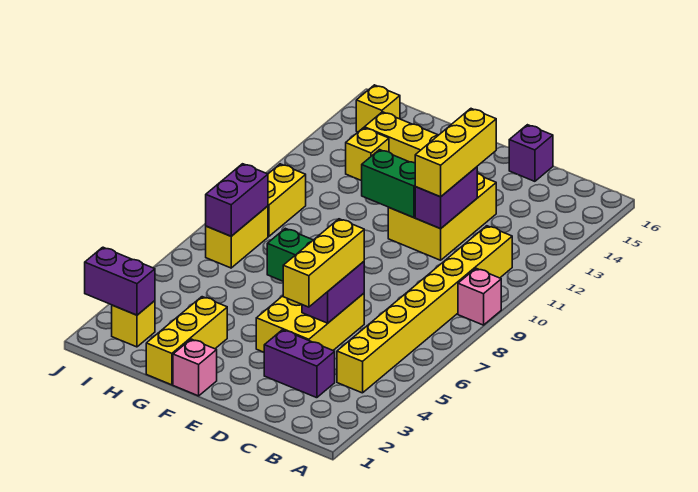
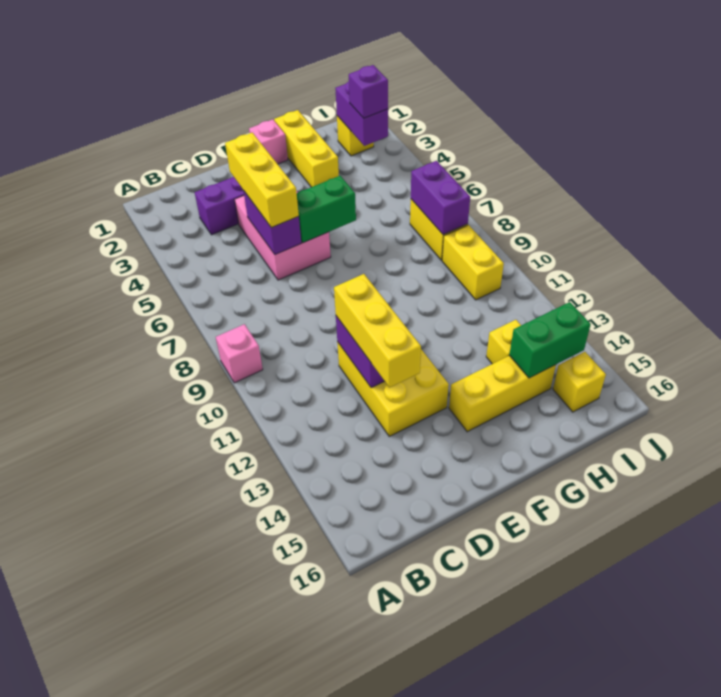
yellow brick B4:B11 level 1 -> none
yellow brick D4:E6 level 1 -> pink brick D4:E6 level 1
purple brick D16 level 1 -> purple brick I3 level 3
green brick E11:F11 level 2 -> green brick H14:I14 level 2
purple brick I2:J2 level 2 -> purple brick I2:I3 level 2

